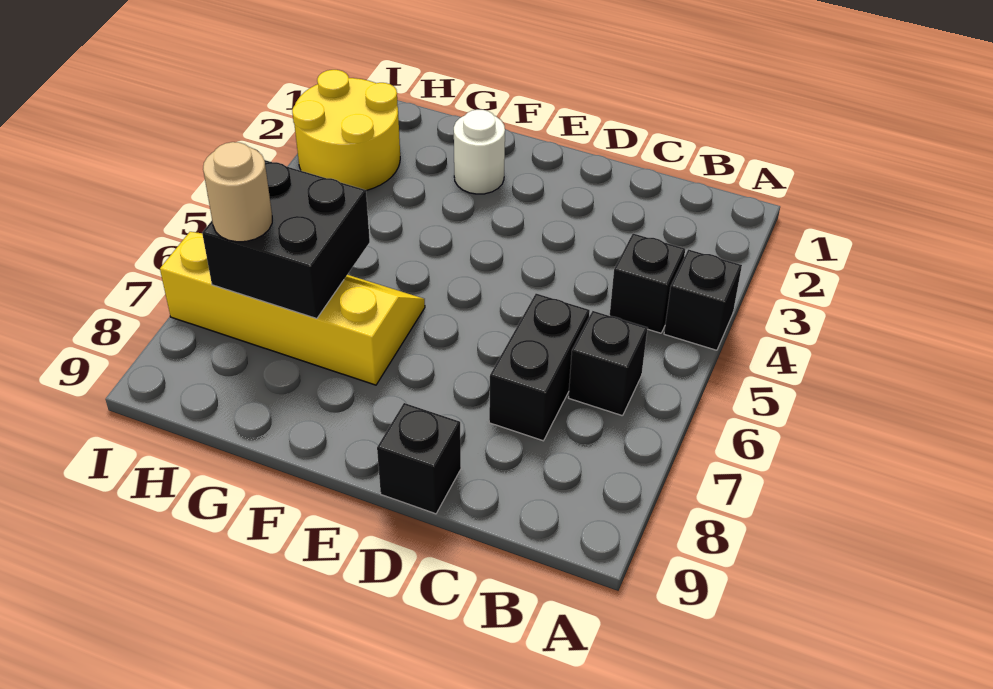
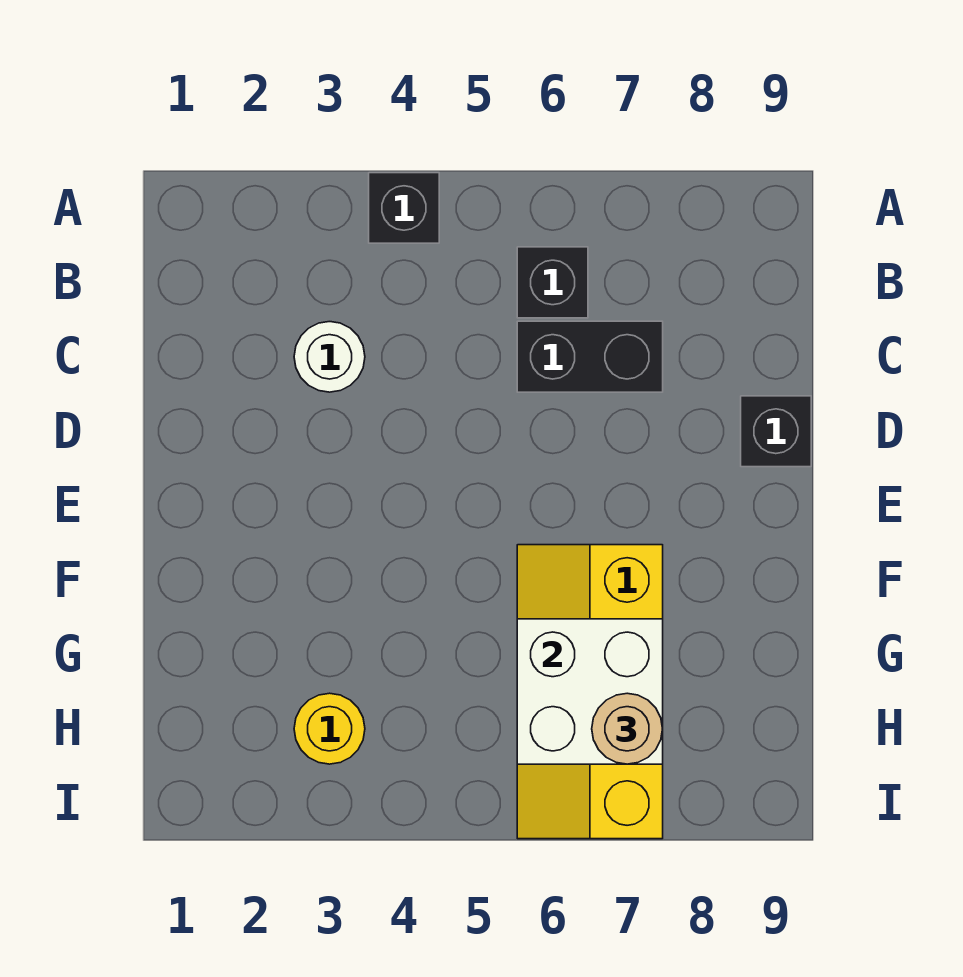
black brick B4 level 1 -> none
white round brick F2 level 1 -> white round brick C3 level 1
black brick G6:H7 level 2 -> white brick G6:H7 level 2
yellow round brick H2:I3 level 1 -> yellow round brick H3 level 1

